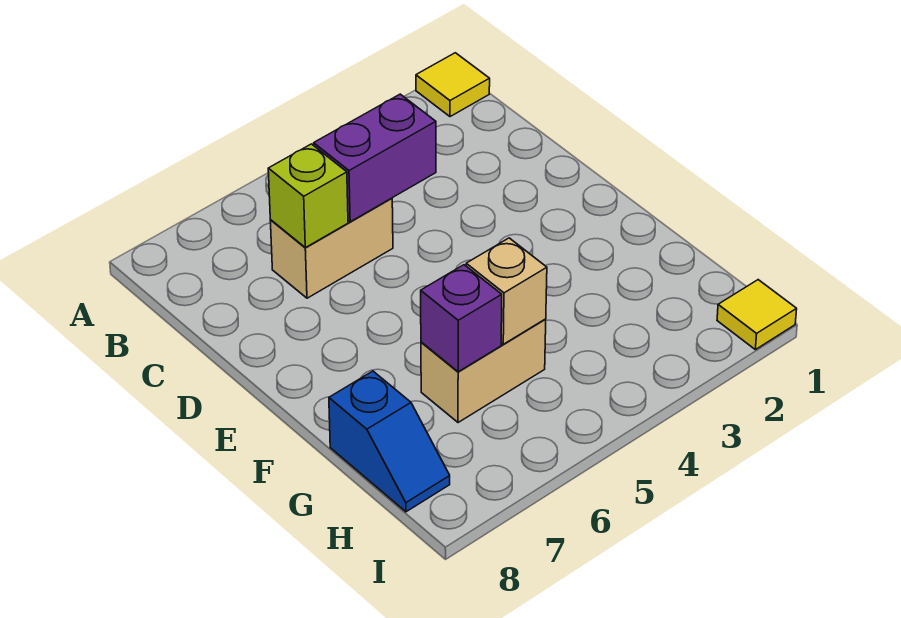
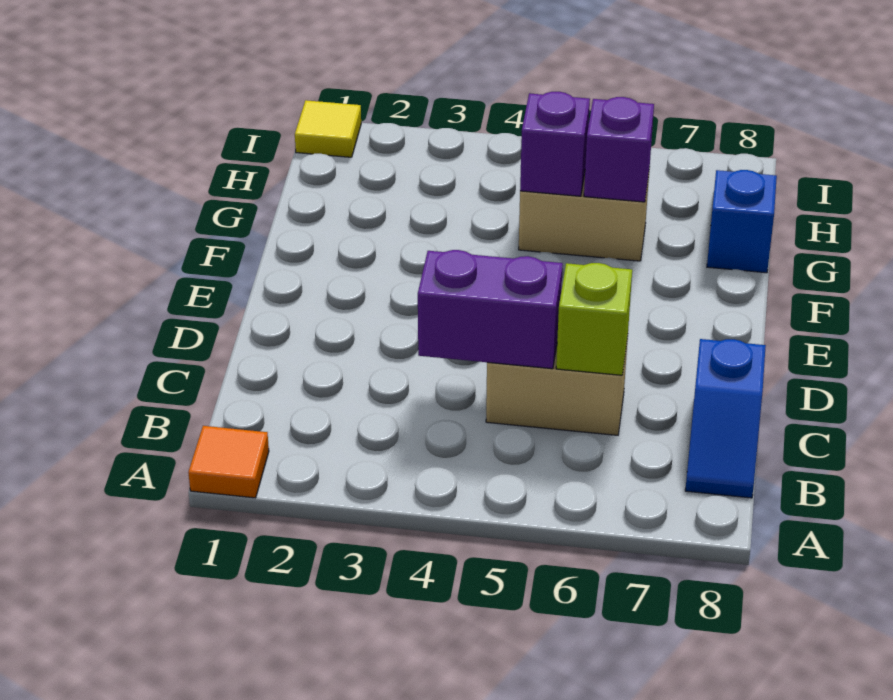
yellow tile A1 level 1 -> orange tile A1 level 1
none -> blue slope B8:C8 level 1 top C
tan brick G5 level 2 -> purple brick G5 level 2

